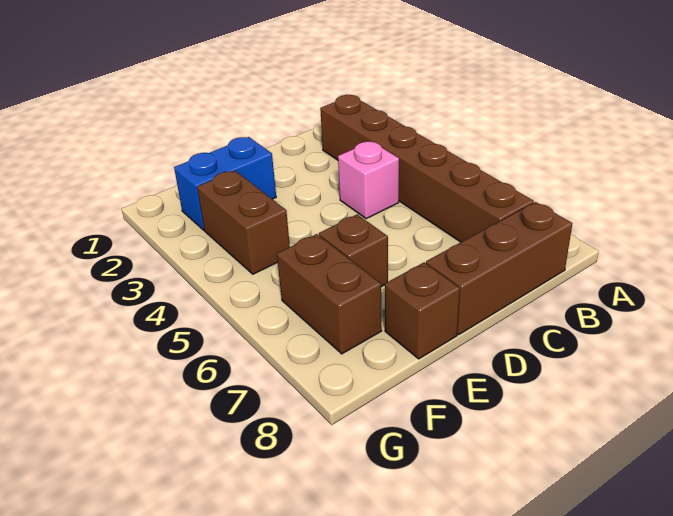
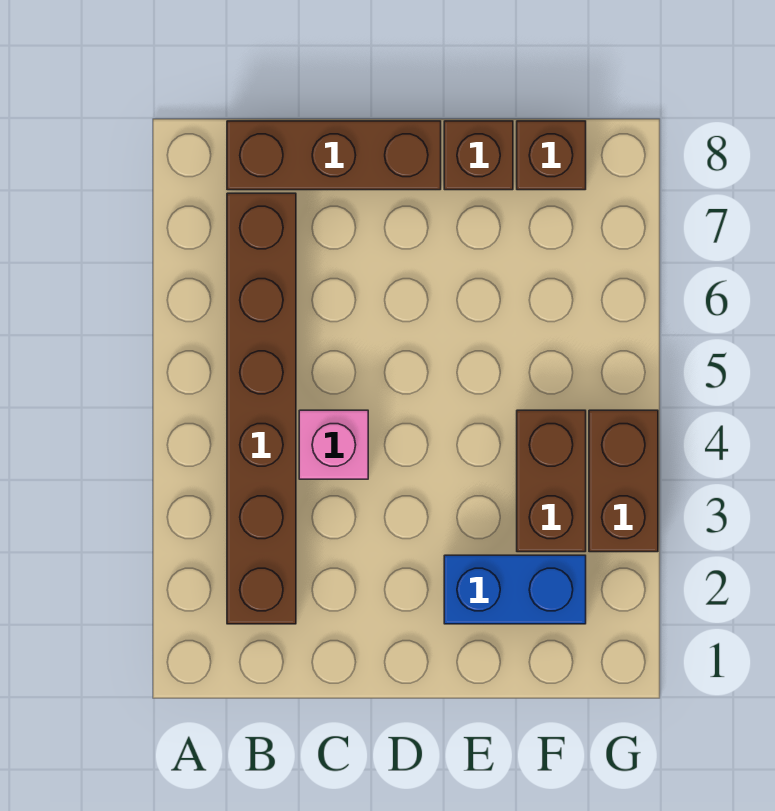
brown brick E6 level 1 -> brown brick F8 level 1
brown brick F6:F7 level 1 -> brown brick G3:G4 level 1

